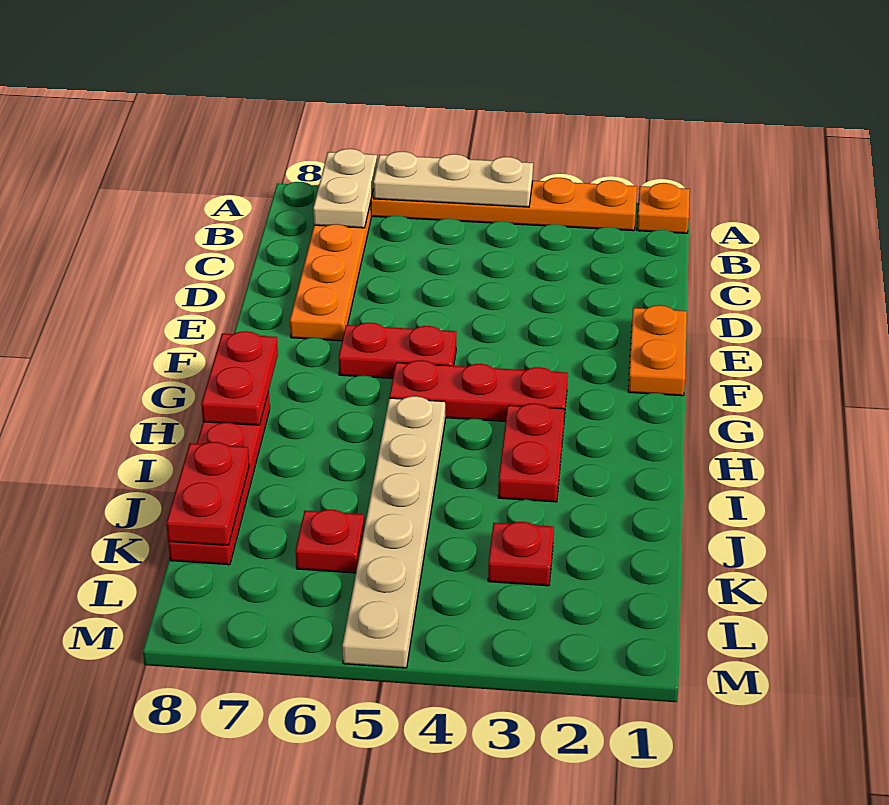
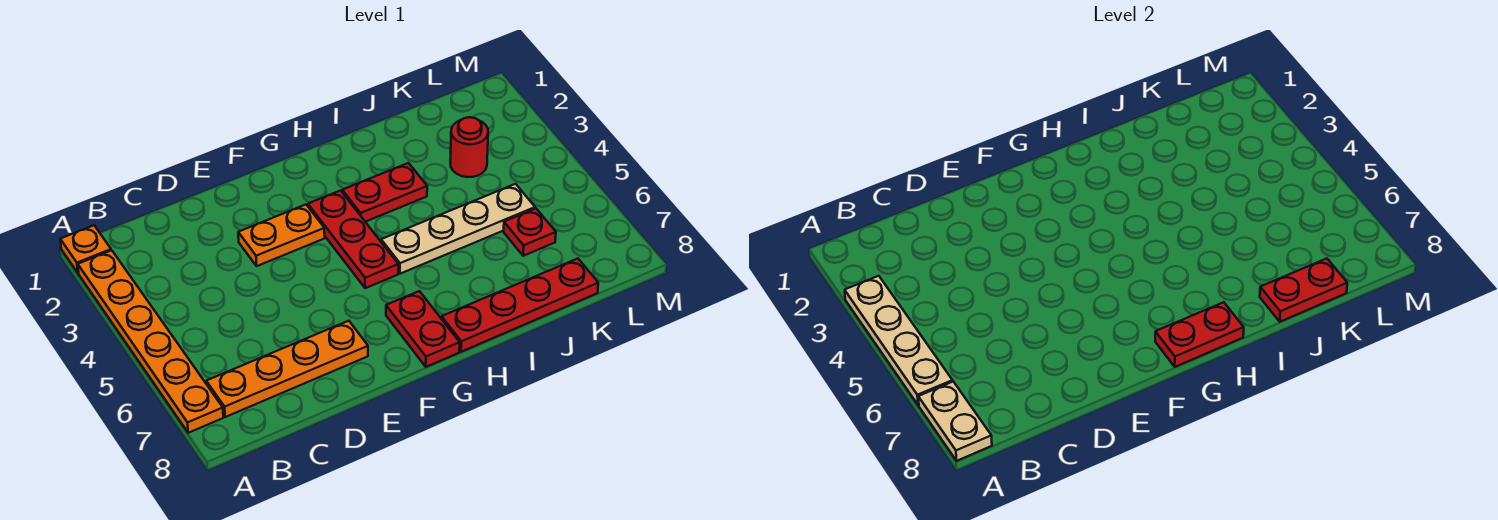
tan plate A4:A6 level 2 -> tan plate A3:A6 level 2
tan plate A7:B7 level 2 -> tan plate A7:A8 level 2
orange plate E1:F1 level 1 -> orange plate E3:F3 level 1
red plate F5:F6 level 1 -> red plate G7:G8 level 1
tan plate H5:M5 level 1 -> tan plate H5:K5 level 1
red plate K3 level 1 -> red round brick K3 level 1

